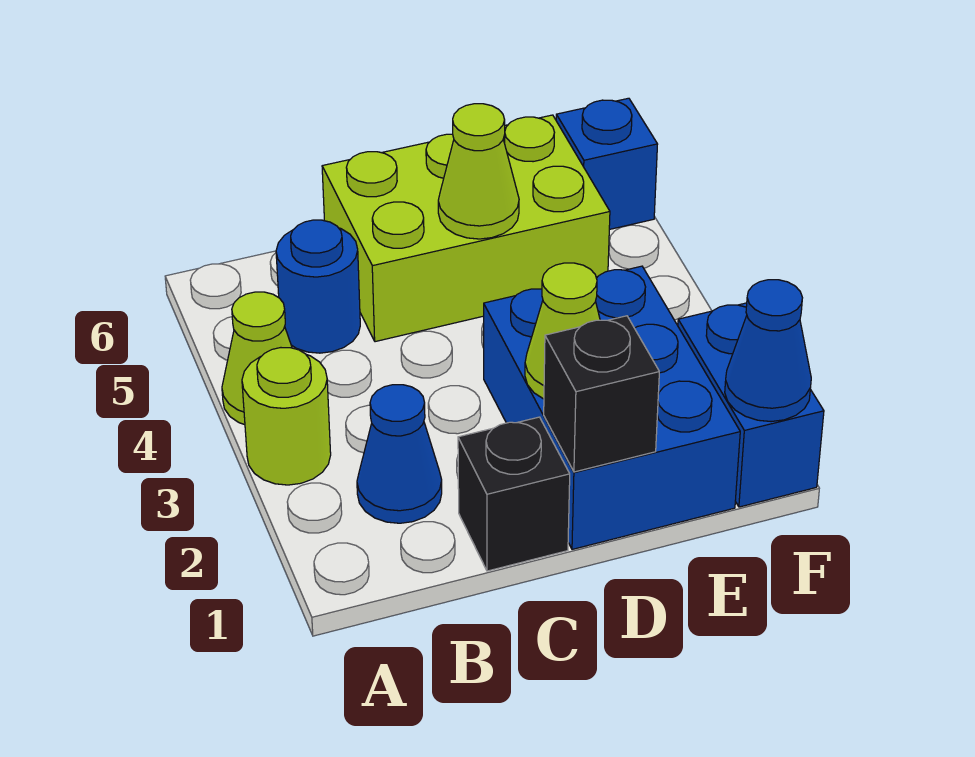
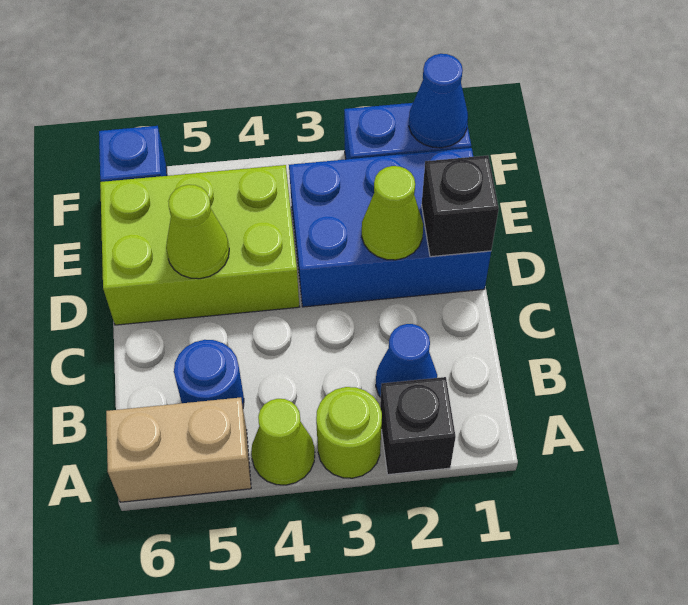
none -> tan brick A5:A6 level 1
black brick C1 level 1 -> black brick A2 level 1
lime brick C5:E6 level 1 -> lime brick D4:E6 level 1

